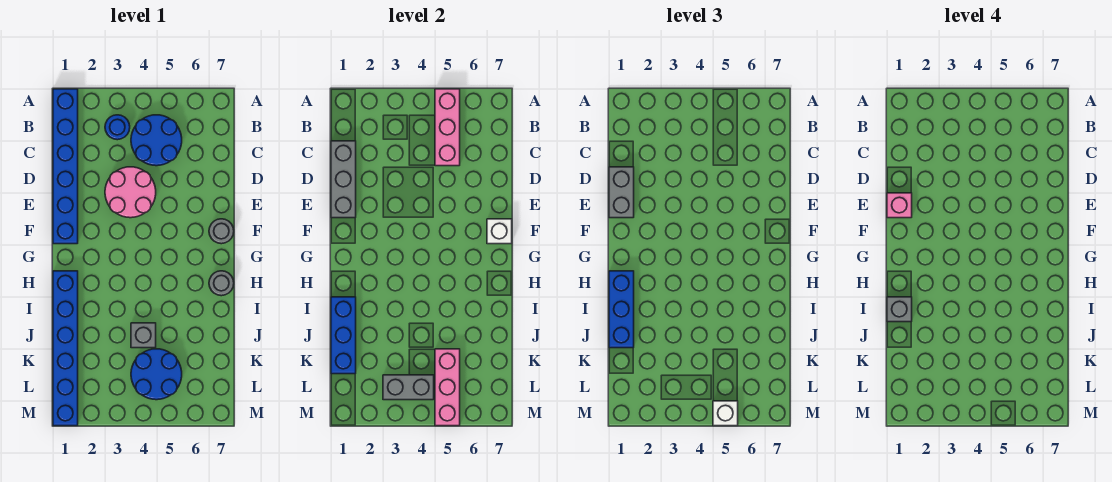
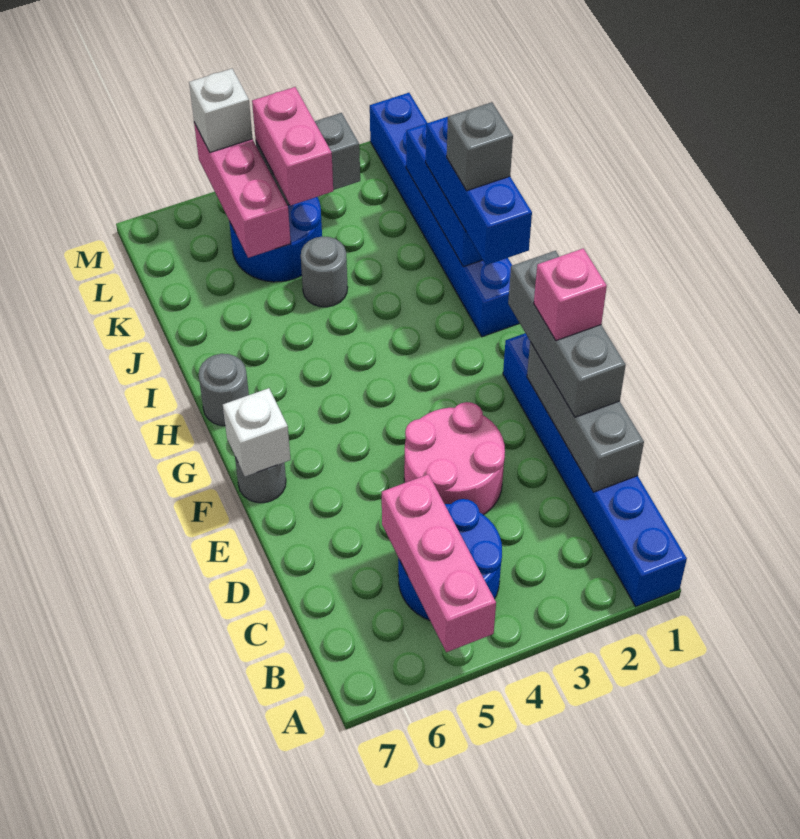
blue round brick B3 level 1 -> none
grey brick D1:E1 level 3 -> grey brick D1:F1 level 3
grey brick J4 level 1 -> grey round brick J4 level 1
none -> pink brick K4:L4 level 3

